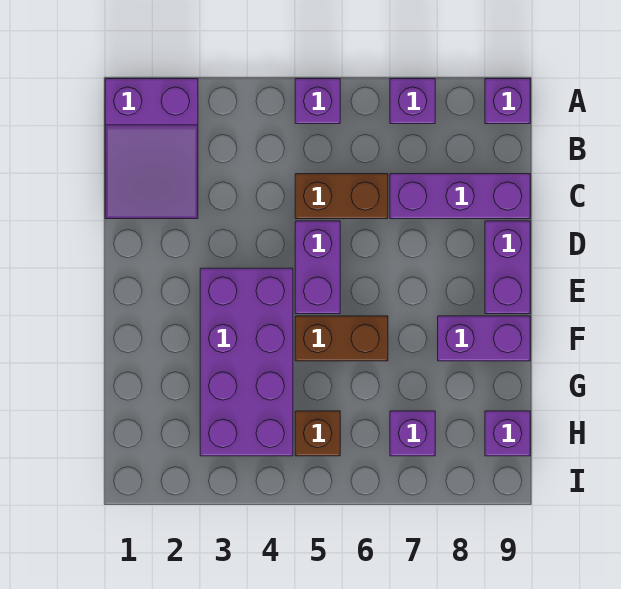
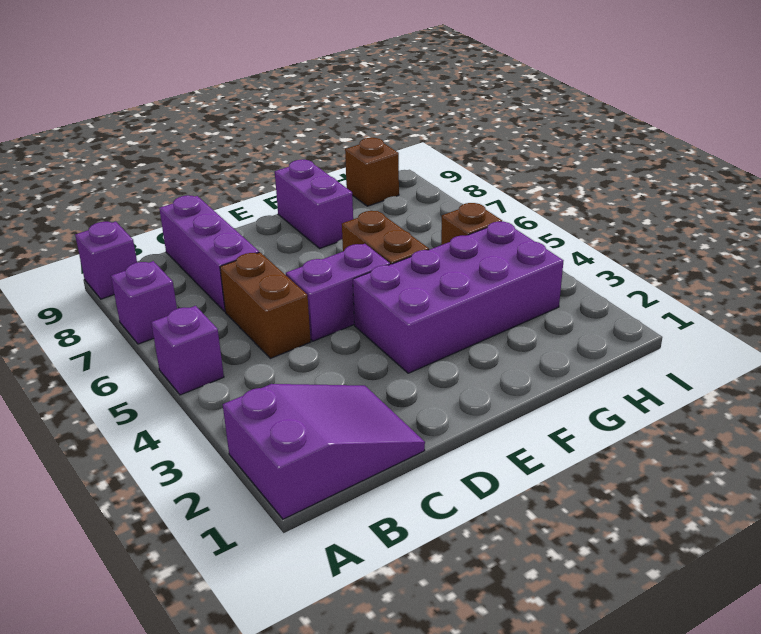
purple brick D9:E9 level 1 -> none
purple brick H7 level 1 -> none
purple brick H9 level 1 -> brown brick H9 level 1

